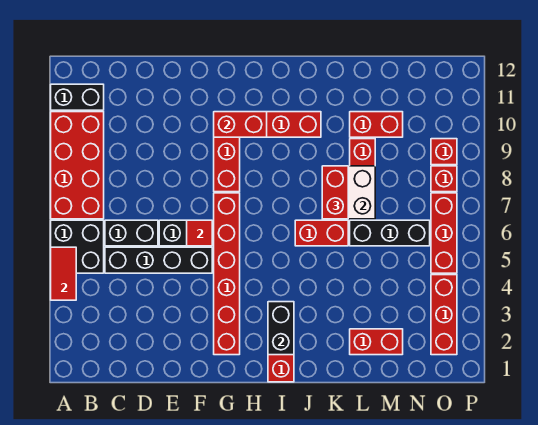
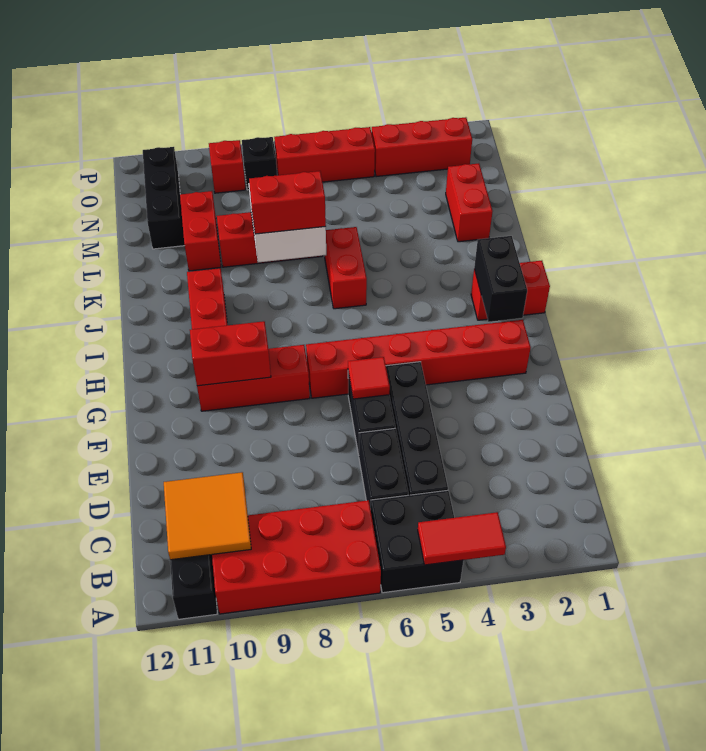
none -> orange tile B10:C11 level 2
red brick G10:H10 level 2 -> red brick G9:G10 level 2
black brick I2:I3 level 2 -> black brick H2:I2 level 2
black brick L6:N6 level 1 -> black brick M11:O11 level 1
red brick O8 level 1 -> black brick O8 level 1

